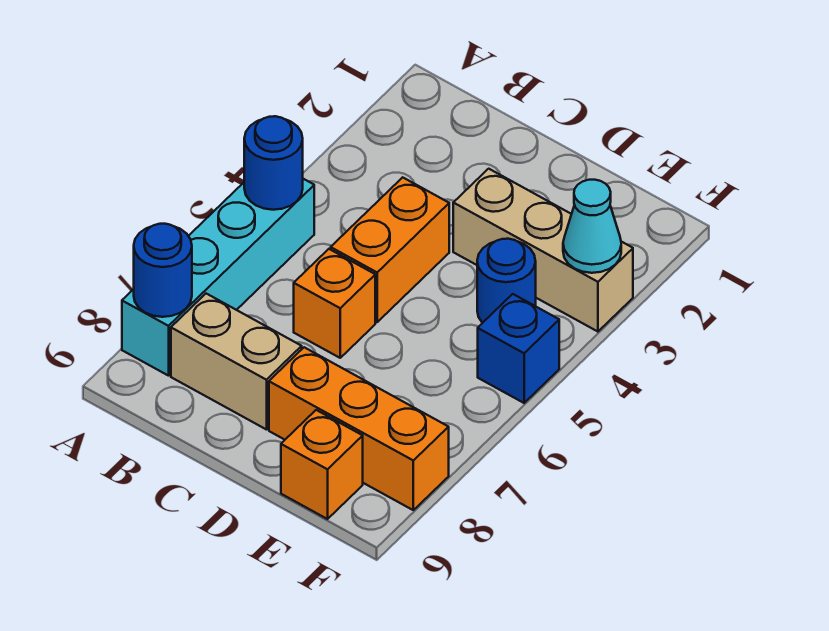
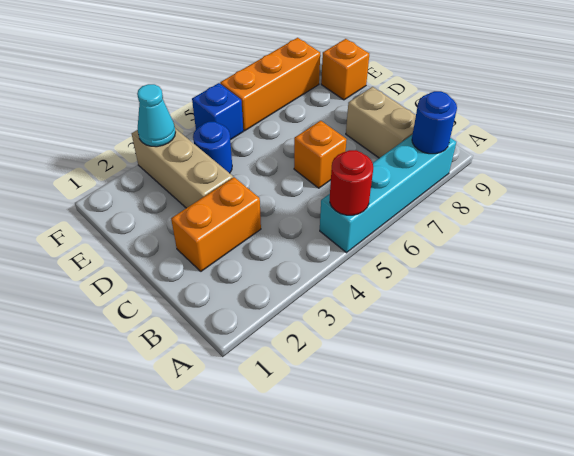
blue round brick A5 level 2 -> red round brick A5 level 2
orange brick C4:C5 level 1 -> orange brick C2:C3 level 1
orange brick D8:F8 level 1 -> orange brick F6:F8 level 1

